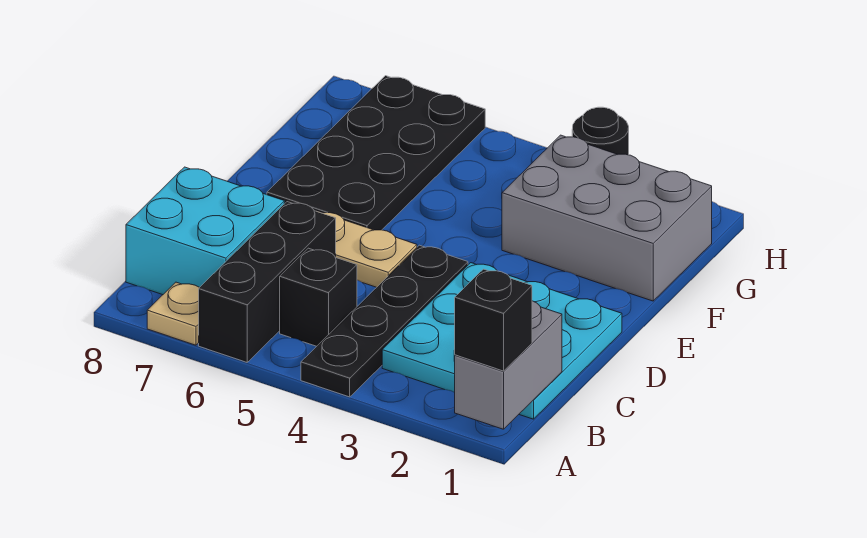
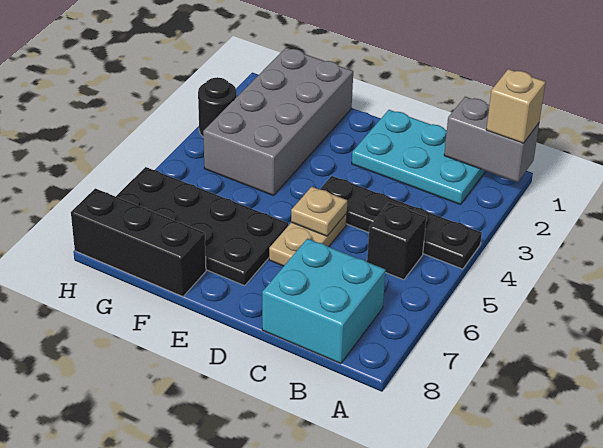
black brick A1 level 3 -> tan brick A1 level 3
black brick A6:C6 level 1 -> black brick F8:H8 level 1
tan plate A7 level 1 -> tan plate D5 level 2
cyan plate B1:D3 level 1 -> cyan plate B1:D2 level 1
grey brick F1:G3 level 1 -> grey brick F1:G4 level 1

